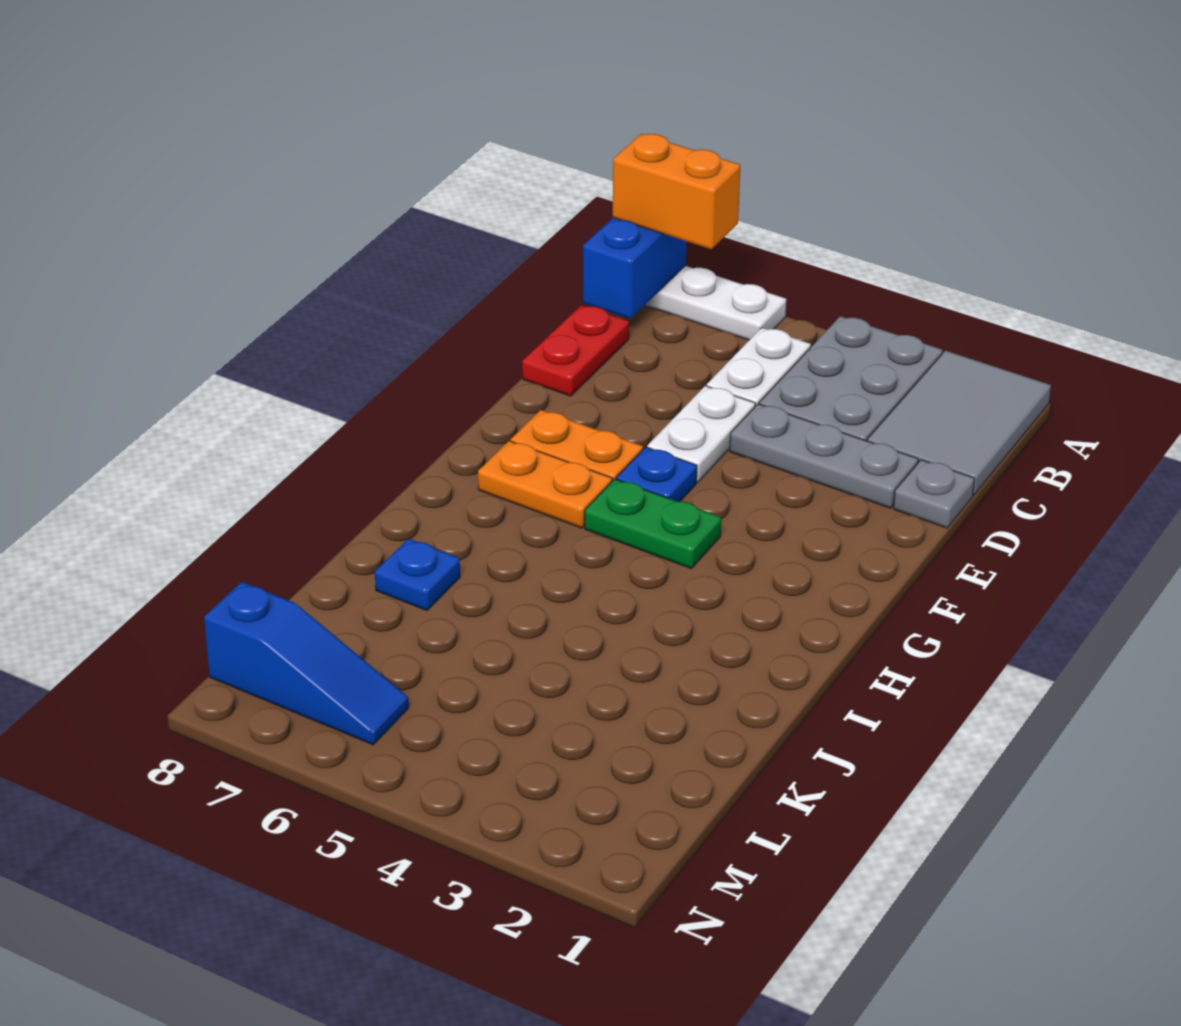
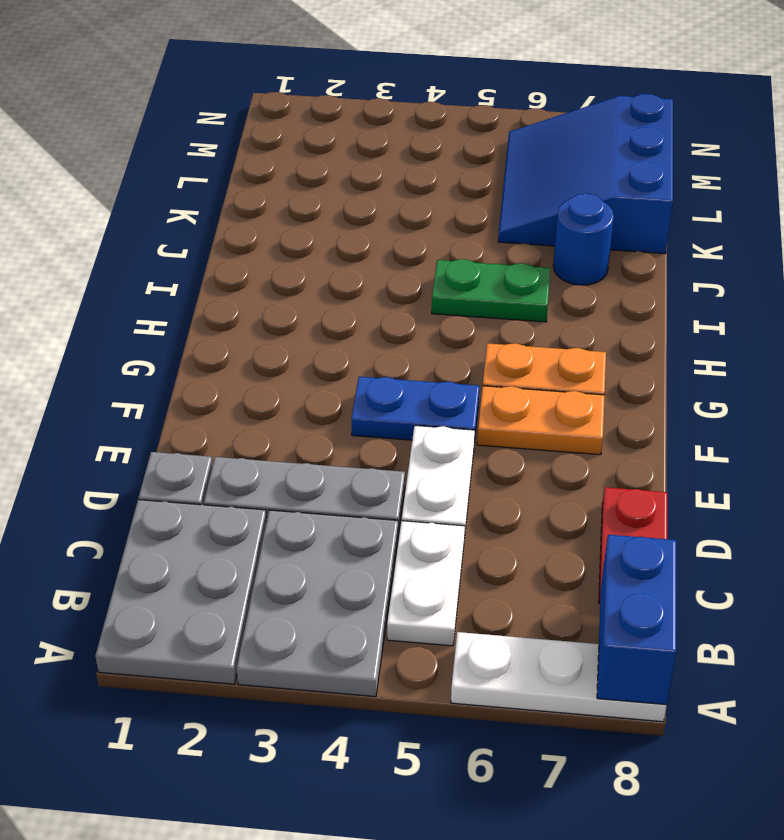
grey tile A1:C2 level 1 -> grey plate A1:C2 level 1
orange brick A7:A8 level 3 -> none
blue plate F5 level 1 -> blue plate F4:F5 level 1
green plate G4:G5 level 1 -> green plate I5:I6 level 1
blue plate J7 level 1 -> blue round brick J7 level 1
blue slope M6:M8 level 1 top 8 -> blue slope K6:M8 level 1 top 8

